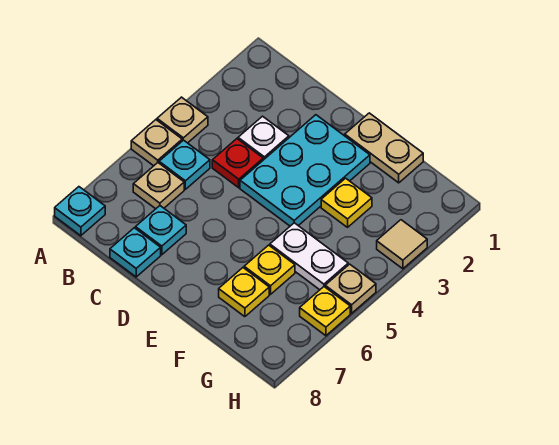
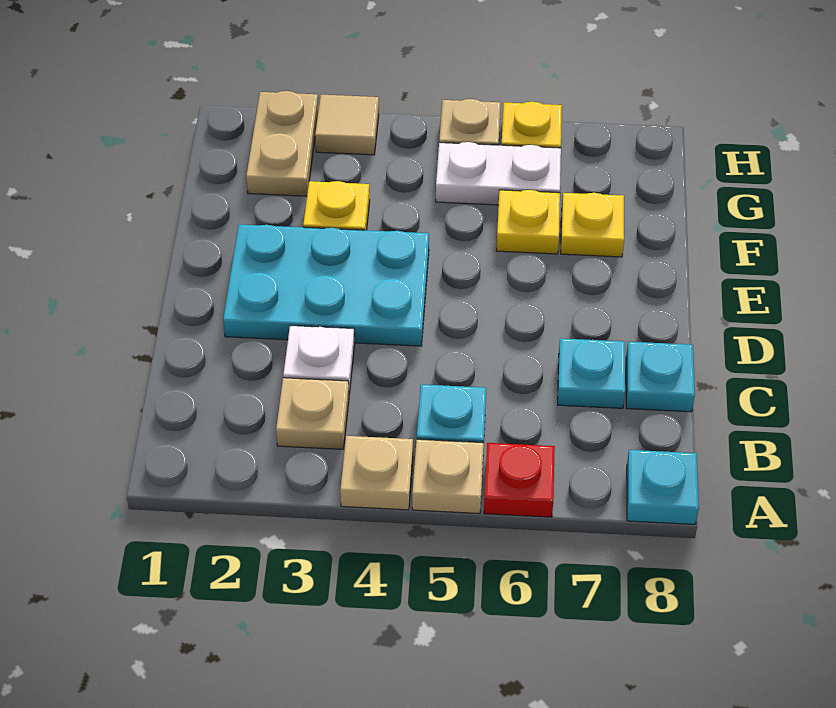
tan plate B6 level 1 -> tan plate B3 level 1
red plate C4 level 1 -> red plate A6 level 1
tan plate E1:F1 level 1 -> tan plate G2:H2 level 1
white plate F5:G5 level 1 -> white plate G5:G6 level 1

